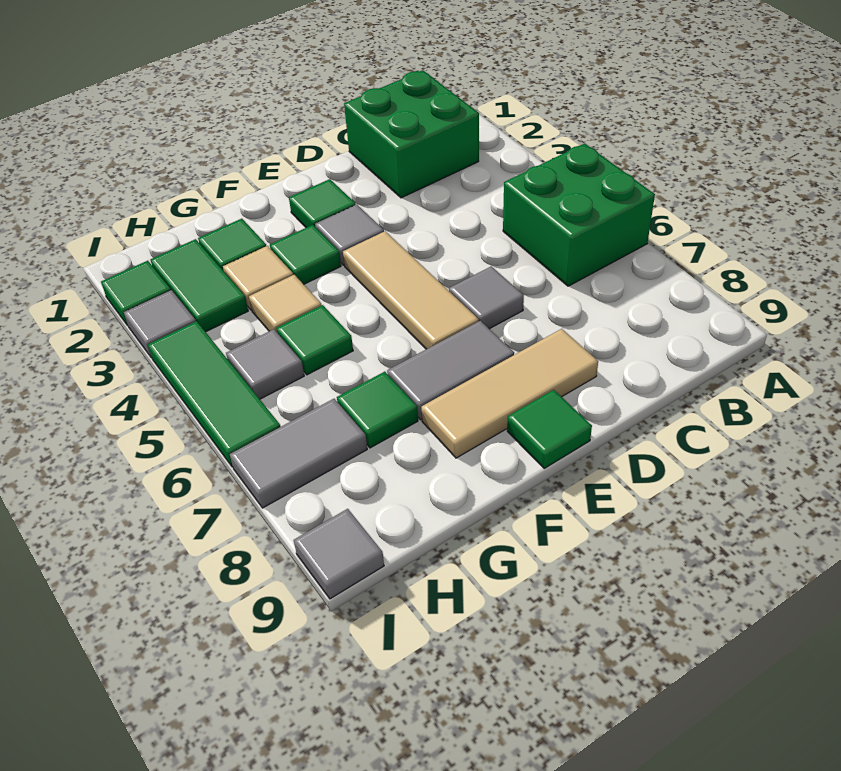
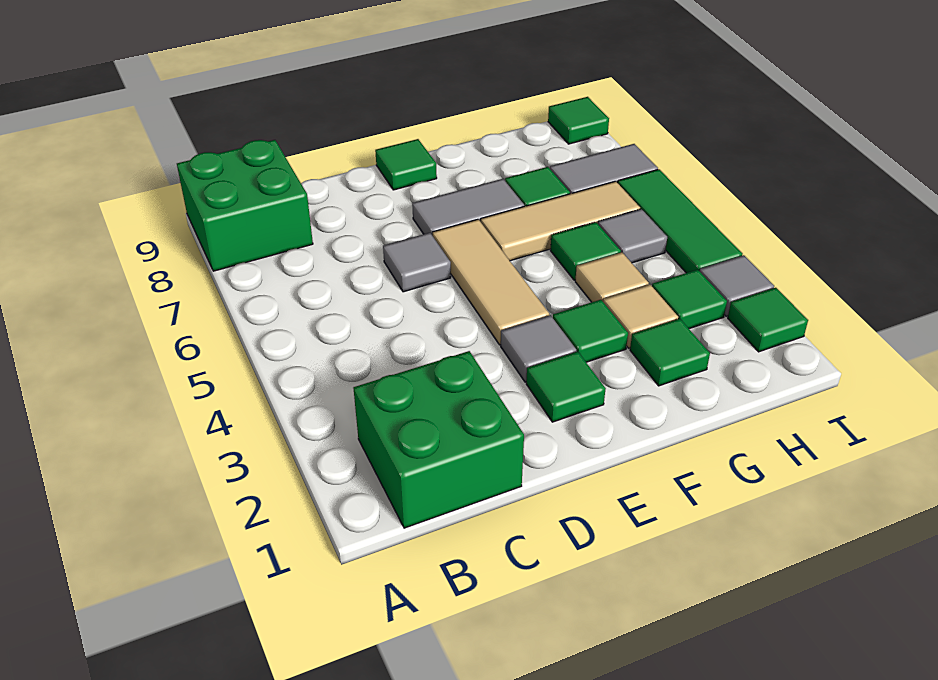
green brick A5:B6 level 1 -> green brick A8:B9 level 1
tan tile D8:F8 level 1 -> tan tile F6:H6 level 1
green tile H2:H3 level 1 -> green tile H3 level 1
grey tile I9 level 1 -> green tile I9 level 1

